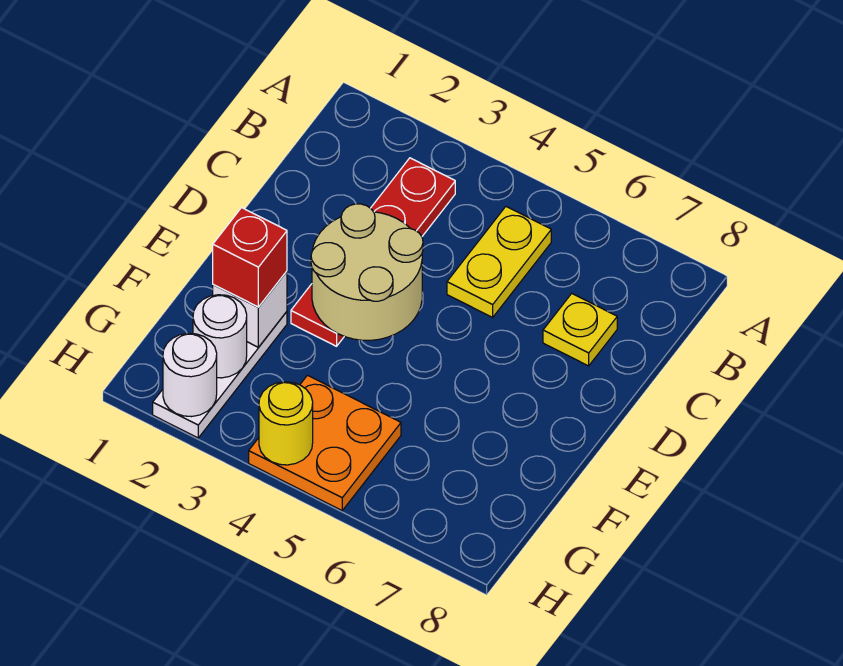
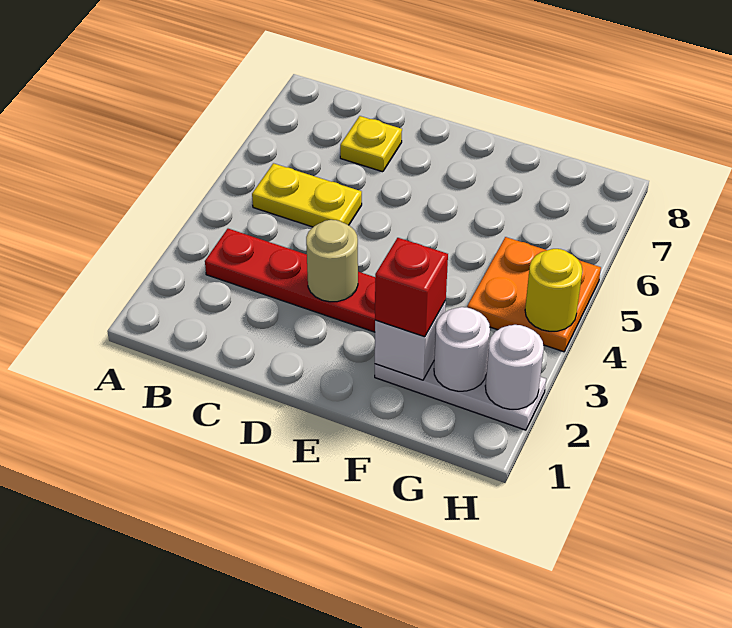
tan round brick D3:E4 level 2 -> tan round brick D3 level 2

